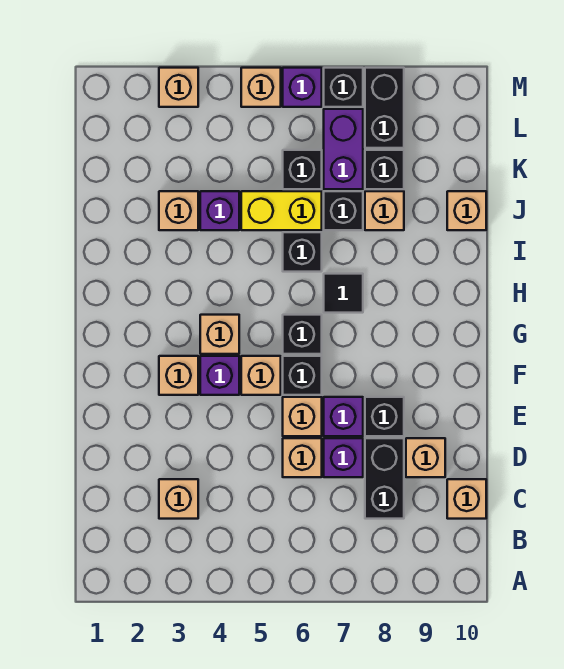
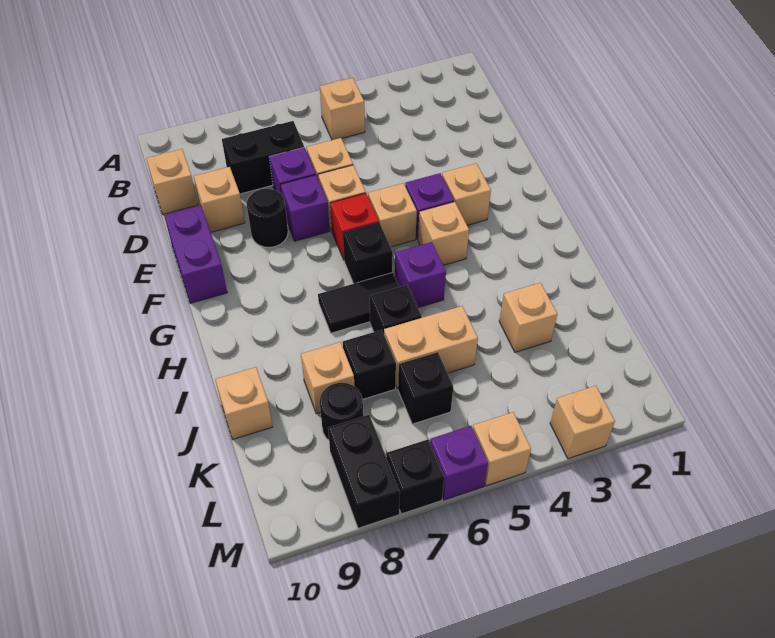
tan brick C3 level 1 -> tan brick B5 level 1
black brick C8:D8 level 1 -> black brick C7:C8 level 1
black brick E8 level 1 -> black round brick E8 level 1
black brick F6 level 1 -> red brick F6 level 1
black tile H7 level 1 -> black tile H6:H7 level 1
purple brick J4 level 1 -> purple brick H5 level 1
yellow brick J5:J6 level 1 -> tan brick J5:J6 level 1
purple brick K7:L7 level 1 -> purple brick E10:F10 level 1
black brick K8 level 1 -> black round brick K8 level 1

